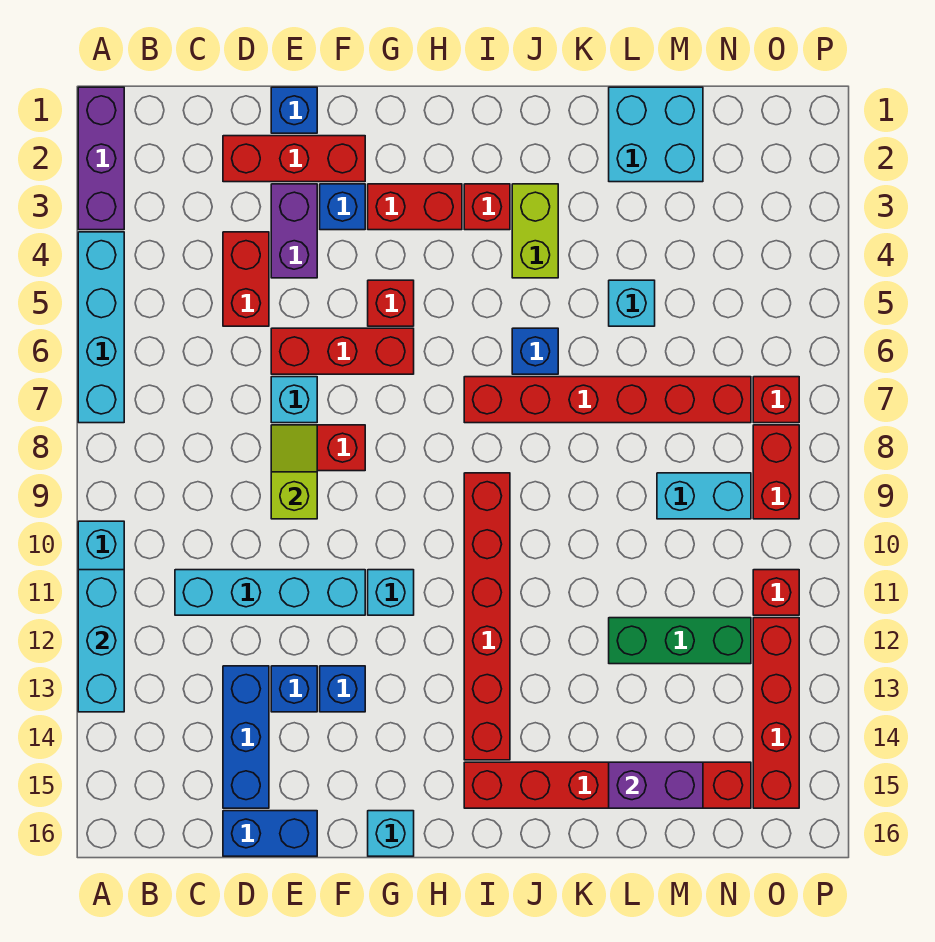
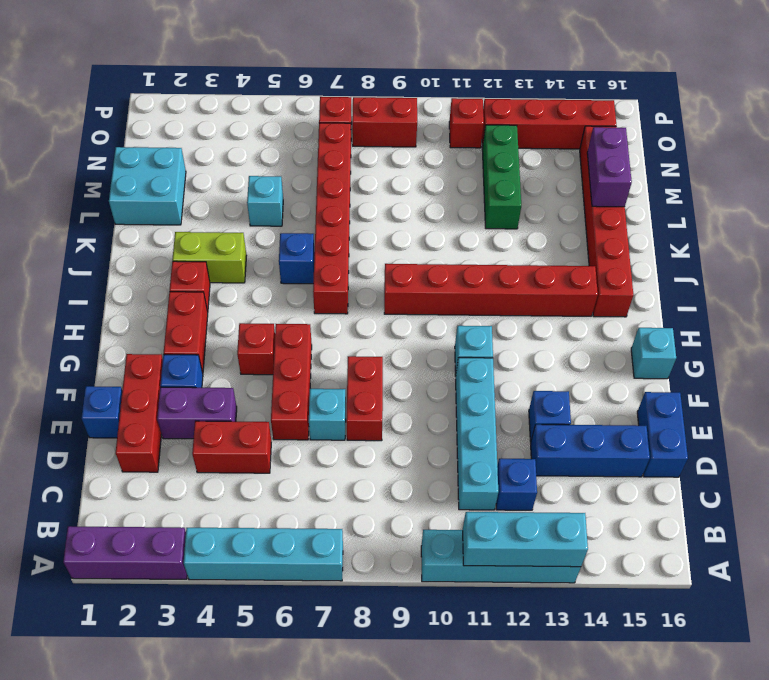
lime slope E8:E9 level 2 top 9 -> none
blue brick F13 level 1 -> blue brick C12 level 1
cyan brick M9:N9 level 1 -> none

